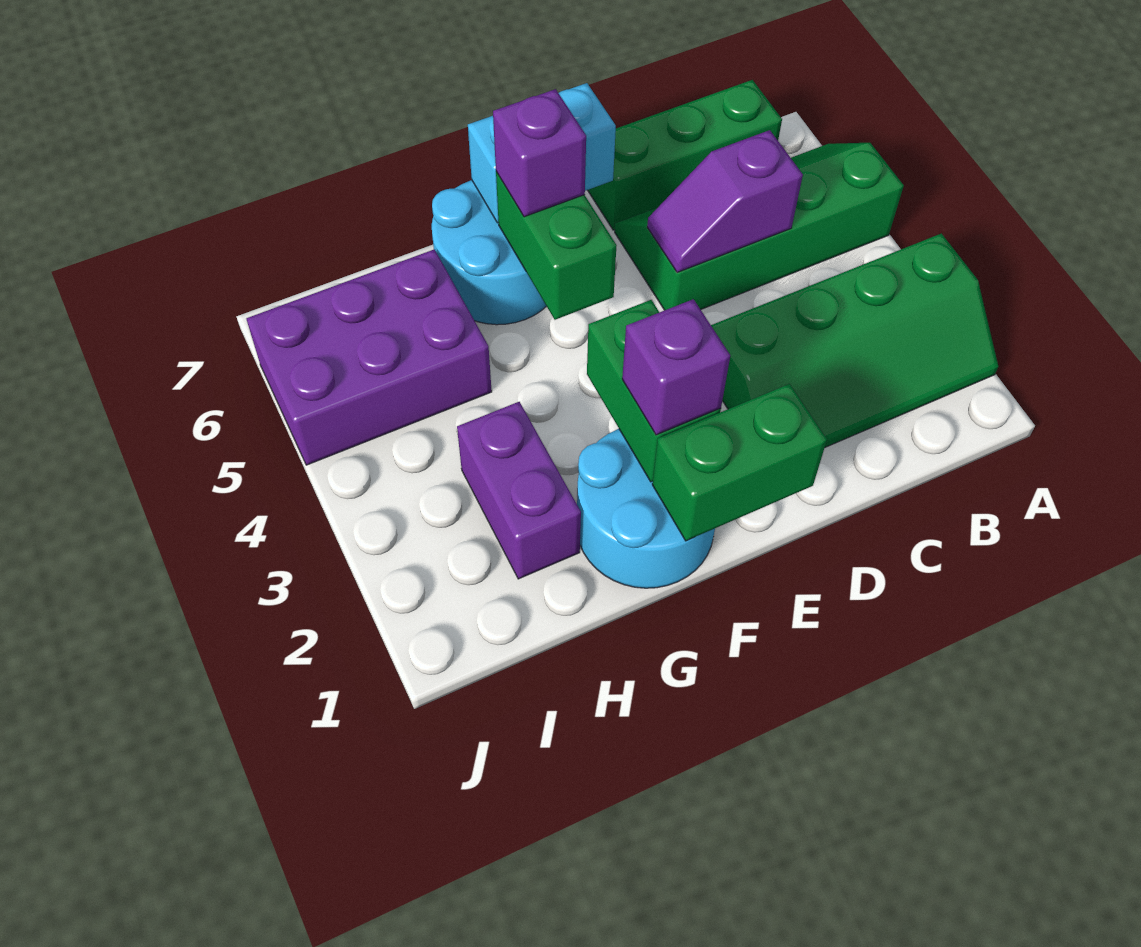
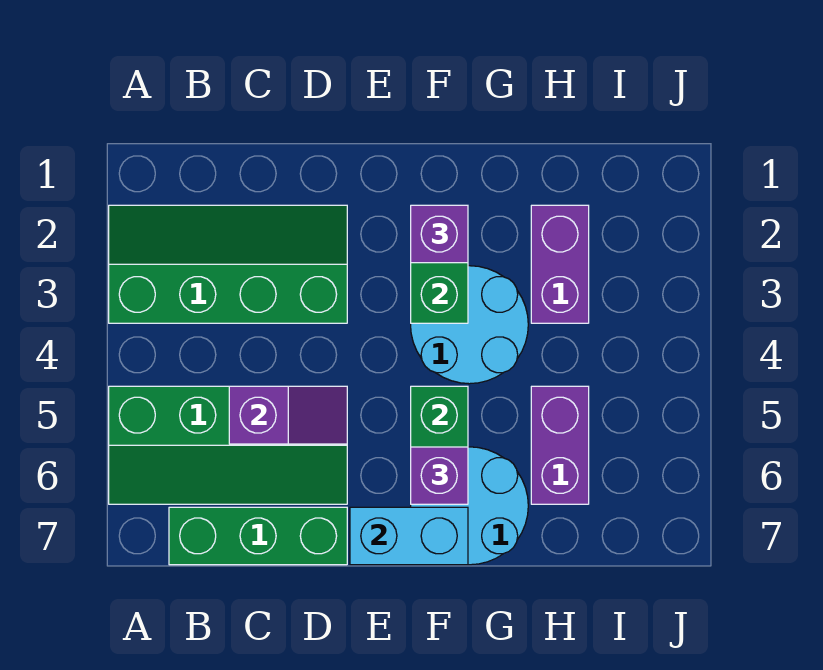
green brick E1:F1 level 2 -> none
cyan round brick F1:G2 level 1 -> cyan round brick F3:G4 level 1
purple brick H5:J6 level 1 -> purple brick H5:H6 level 1

